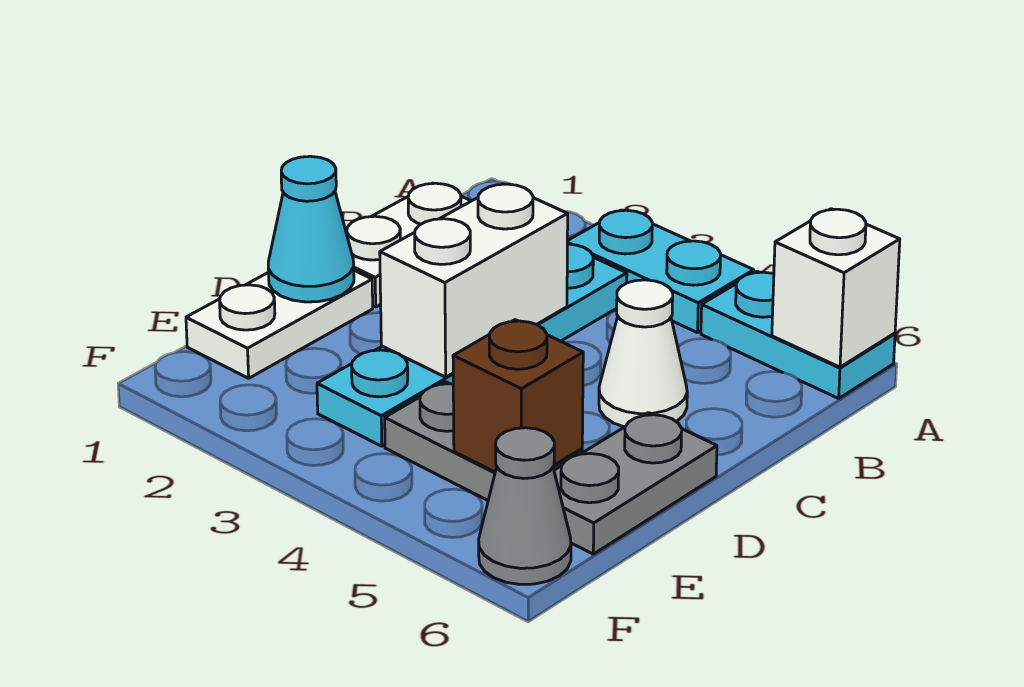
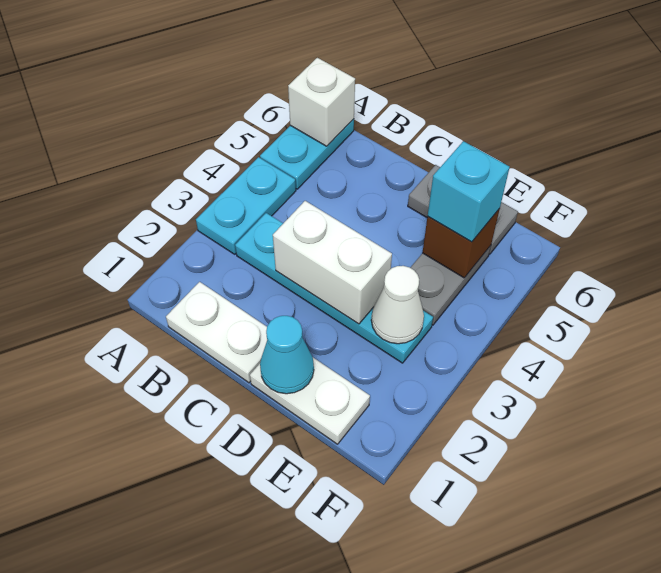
white cone C5 level 1 -> white cone E3 level 2
none -> cyan brick E5 level 3
grey cone F6 level 1 -> none

